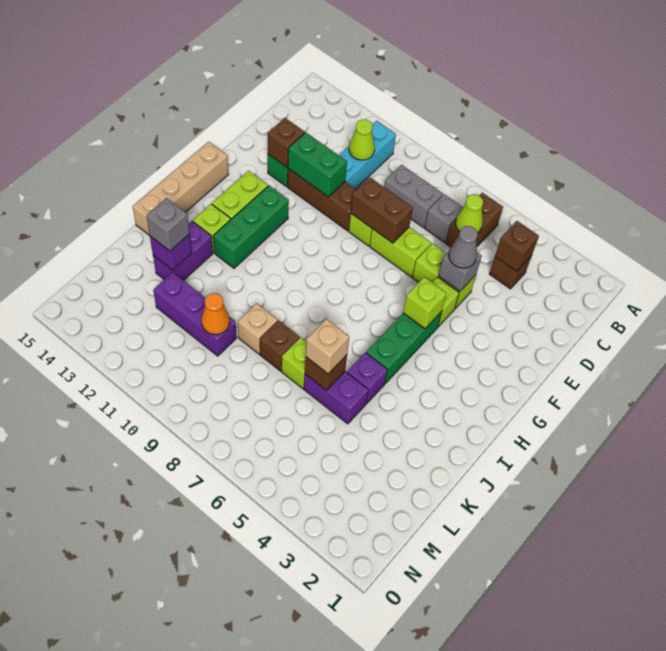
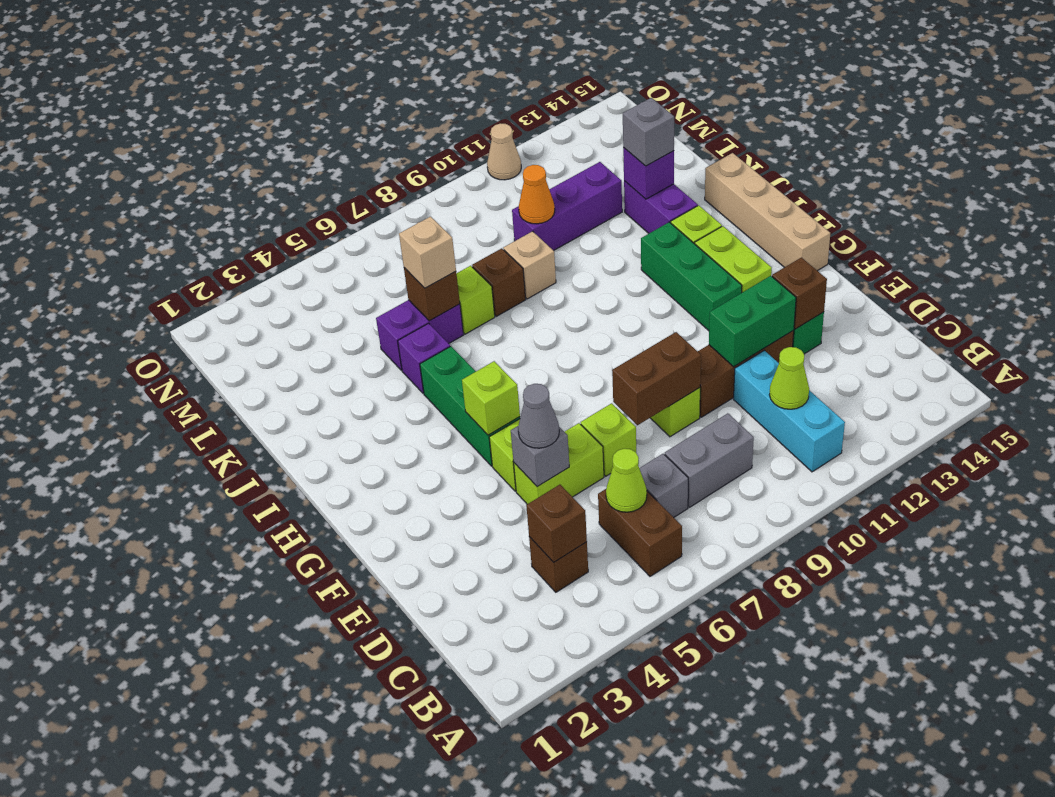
lime brick E7:E8 level 1 -> lime brick E7 level 1
none -> tan cone O11 level 1

